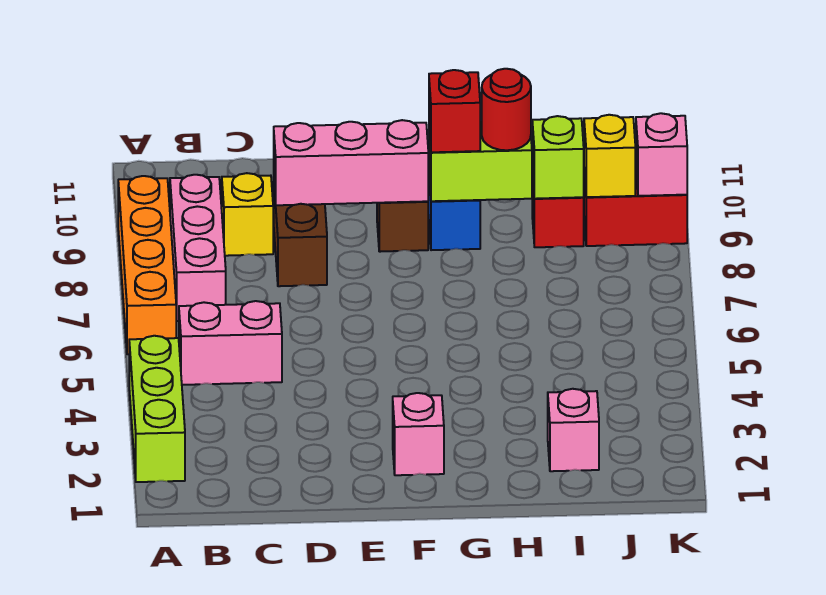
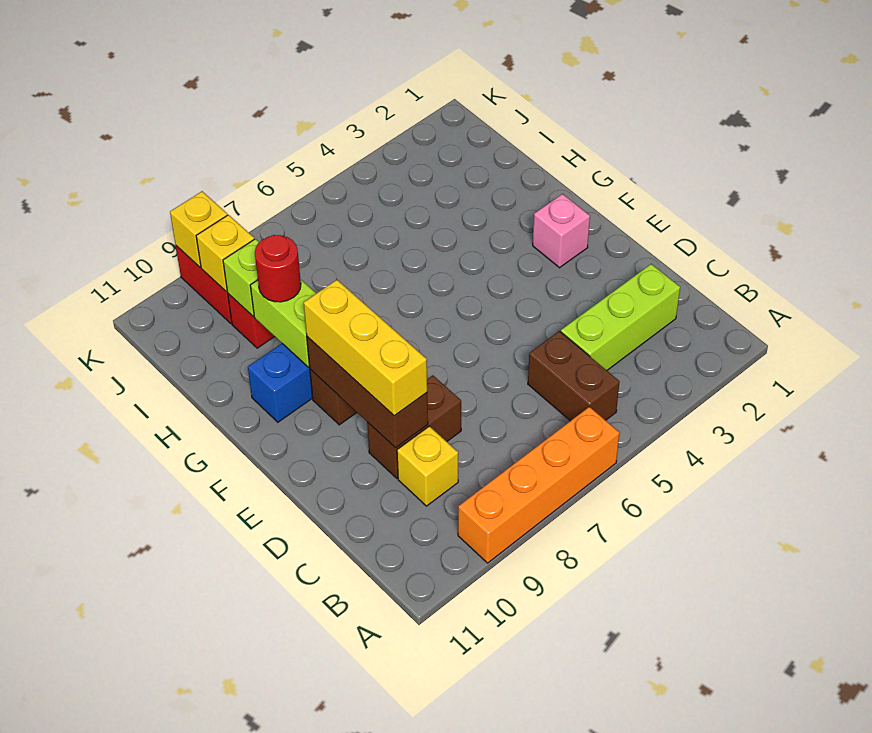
lime brick A2:A4 level 1 -> lime brick C2:C4 level 1
pink brick B5:C5 level 1 -> brown brick B5:C5 level 1
pink brick B7:B9 level 1 -> none
pink brick D9:F9 level 2 -> brown brick D9:F9 level 2
none -> yellow brick D9:F9 level 3
red brick G9 level 3 -> none
pink brick I2 level 1 -> none
pink brick K9 level 2 -> yellow brick K9 level 2

